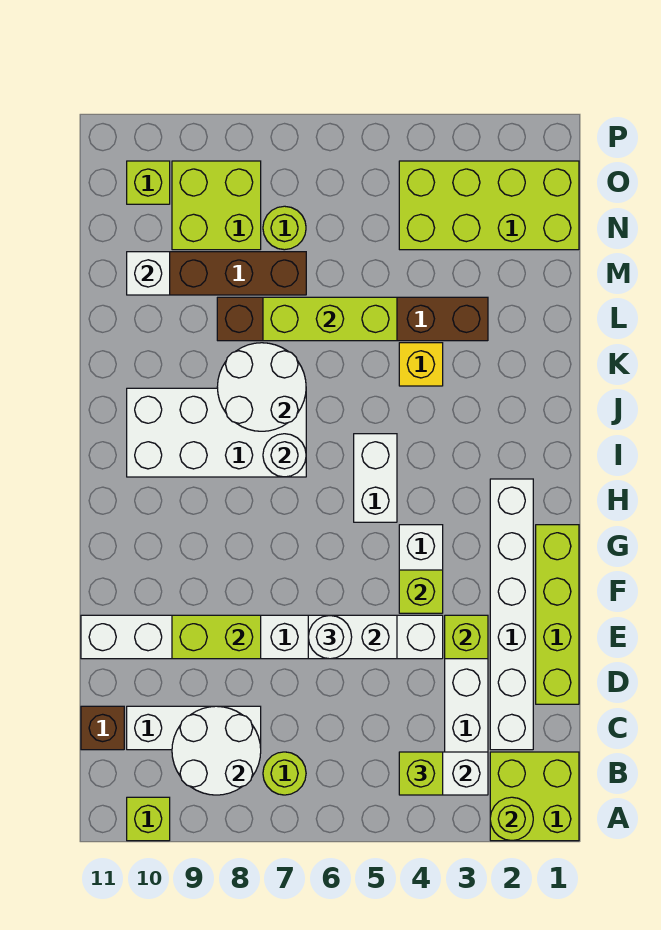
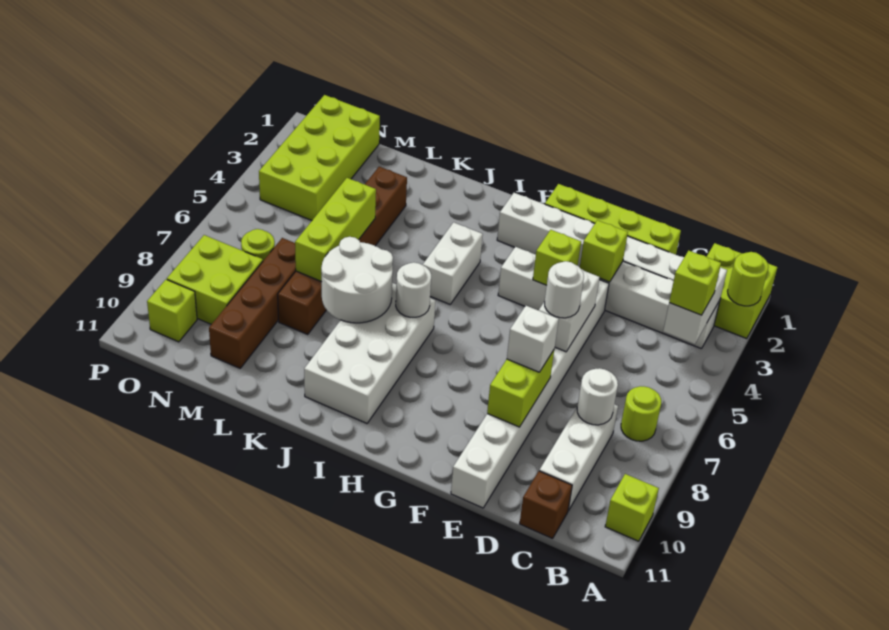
white round brick B8:C9 level 2 -> white round brick C8 level 2
white brick H5:I5 level 1 -> white brick I4:I5 level 1
yellow brick K4 level 1 -> none
white brick M10 level 2 -> white brick E8 level 3

